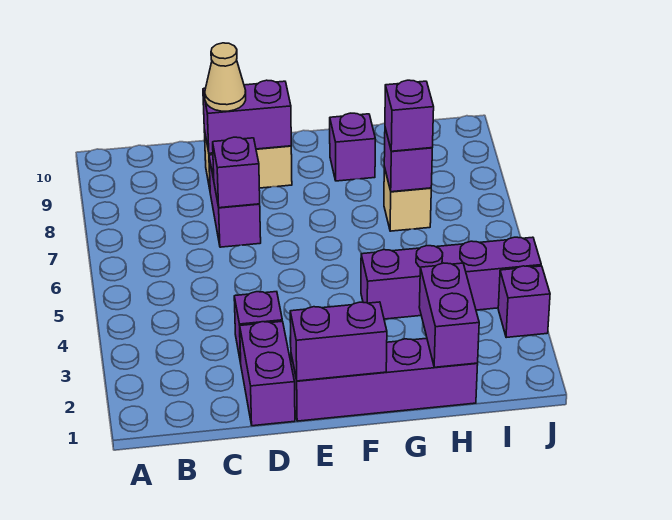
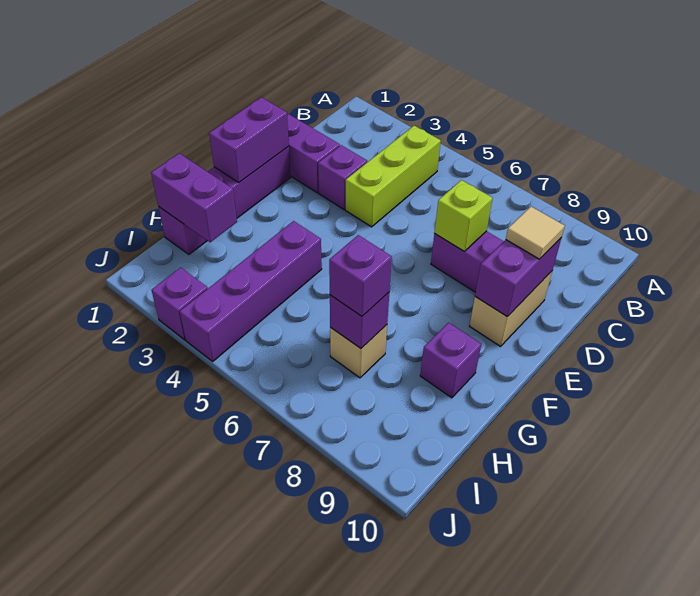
none -> lime brick B4:D4 level 1
purple brick D7 level 2 -> lime brick D7 level 2
tan cone D9 level 3 -> tan tile D9 level 3

